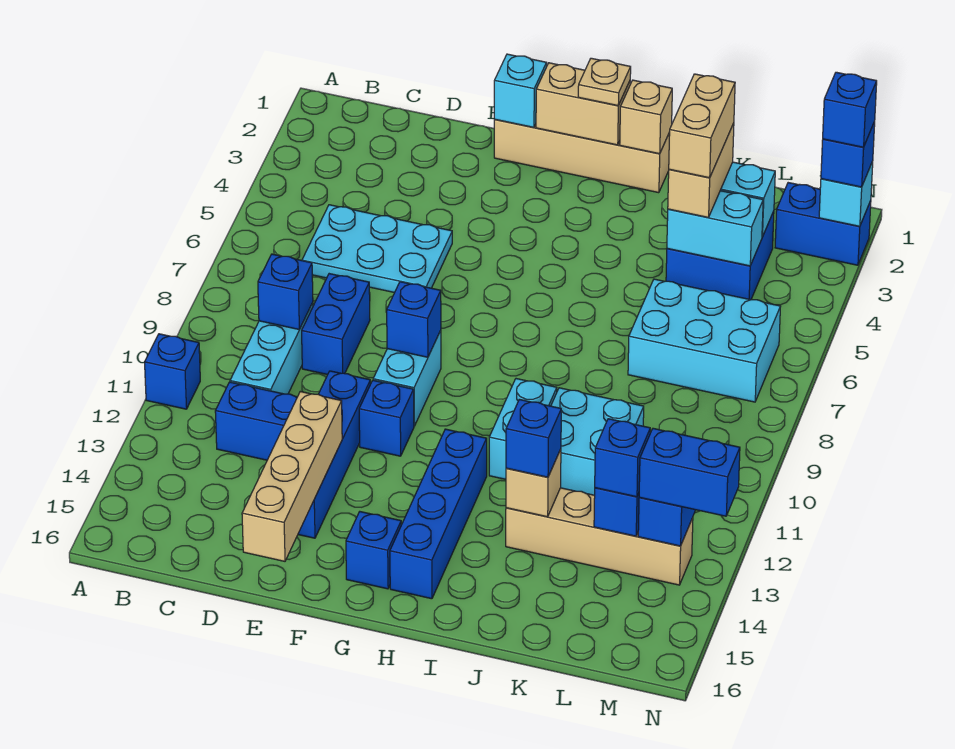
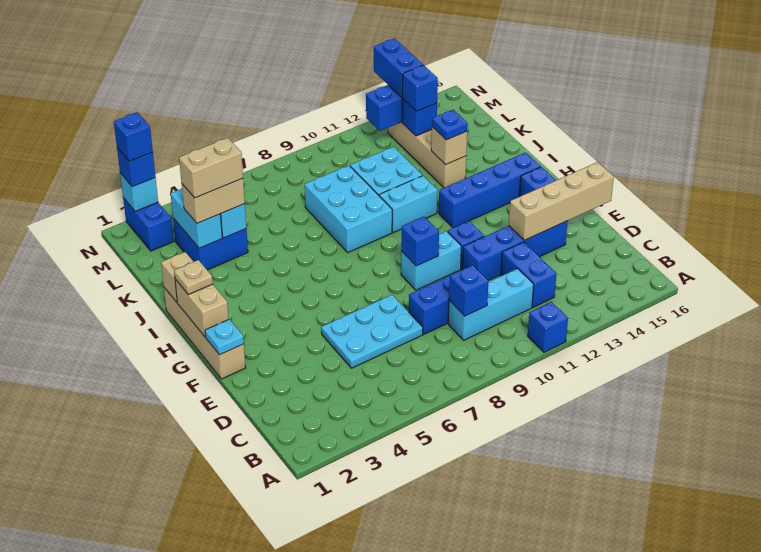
cyan plate C5:E6 level 1 -> cyan plate D5:E7 level 1
cyan brick F1 level 2 -> cyan plate F1 level 2
blue brick J13 level 3 -> blue plate J13 level 3
cyan brick K6:M7 level 1 -> cyan brick I8:K9 level 1

